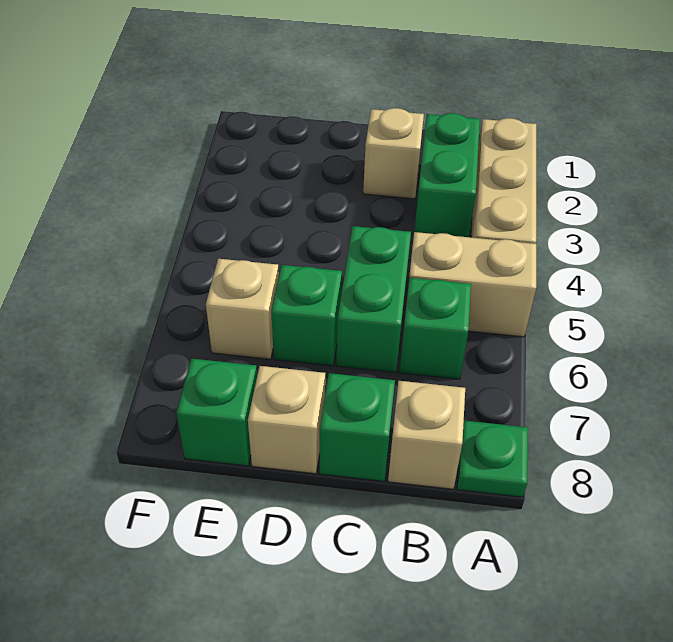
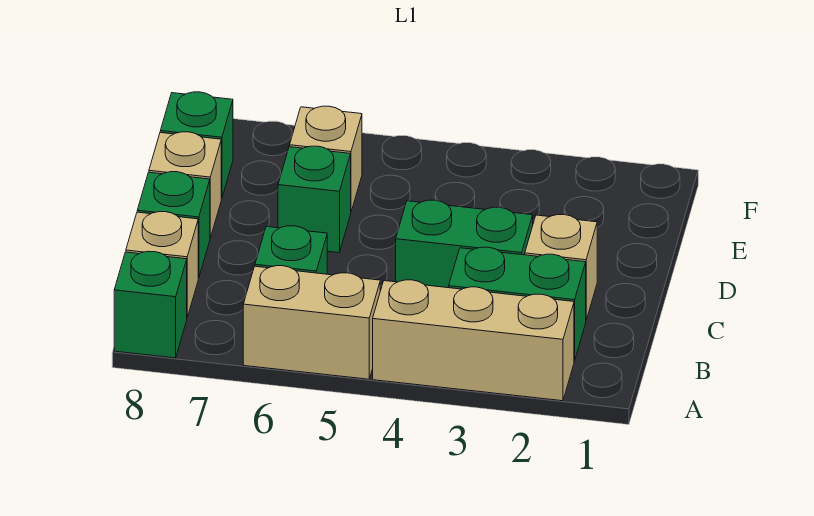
tan brick A5:B5 level 1 -> tan brick A5:A6 level 1
green plate A8 level 1 -> green brick A8 level 1
green brick C5:C6 level 1 -> green brick C3:C4 level 1

